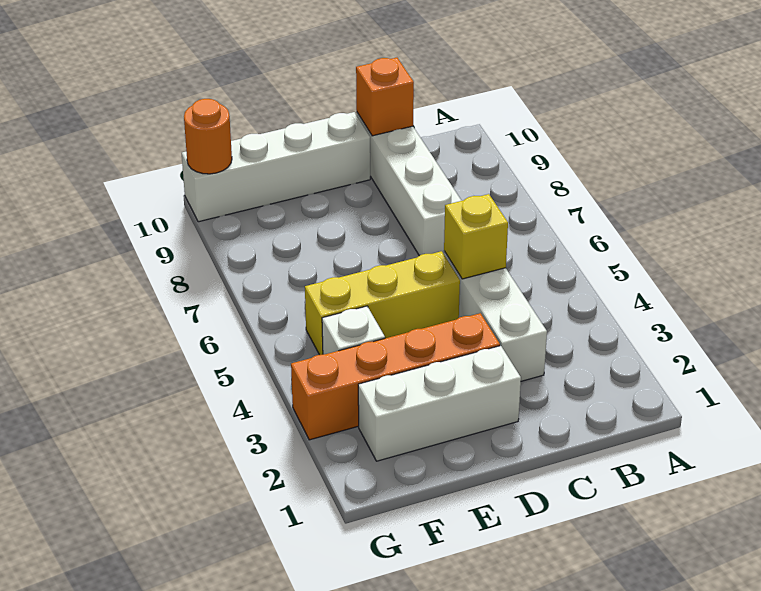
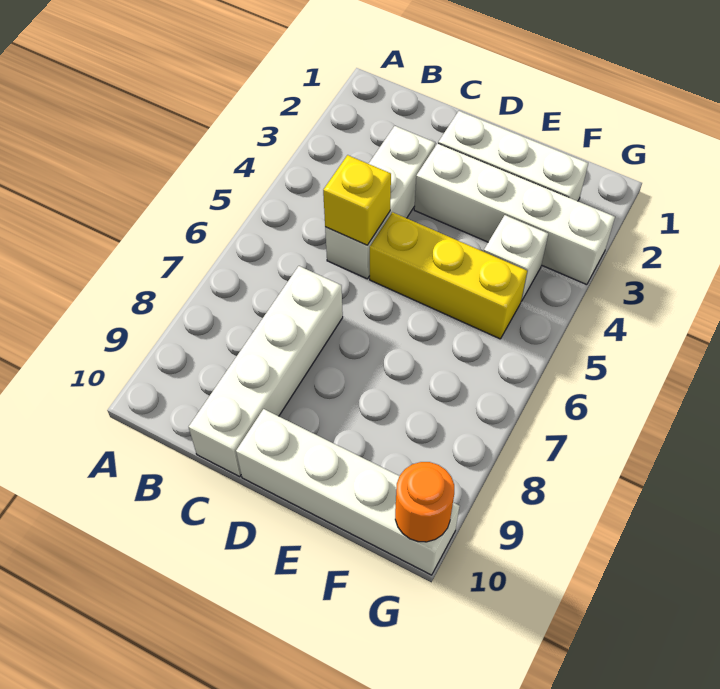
orange brick C10 level 2 -> none
orange brick D3:G3 level 1 -> white brick D3:G3 level 1

